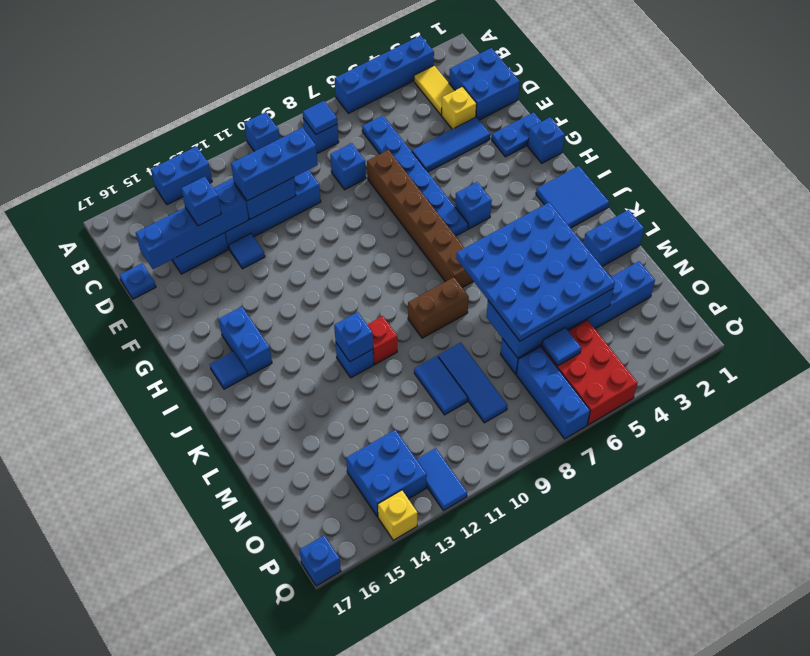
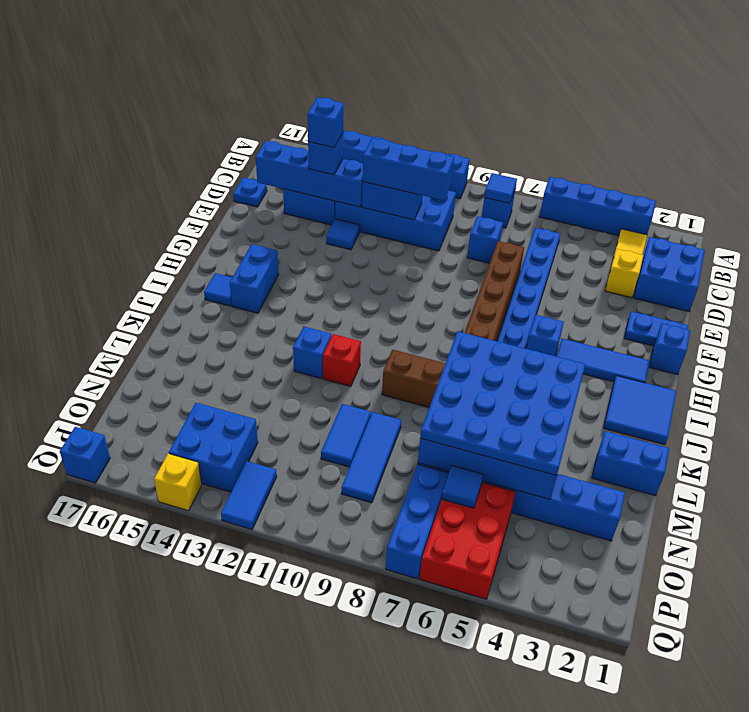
blue tile E3:E5 level 1 -> blue tile H2:H4 level 1
blue brick K12 level 2 -> blue brick D14 level 4

